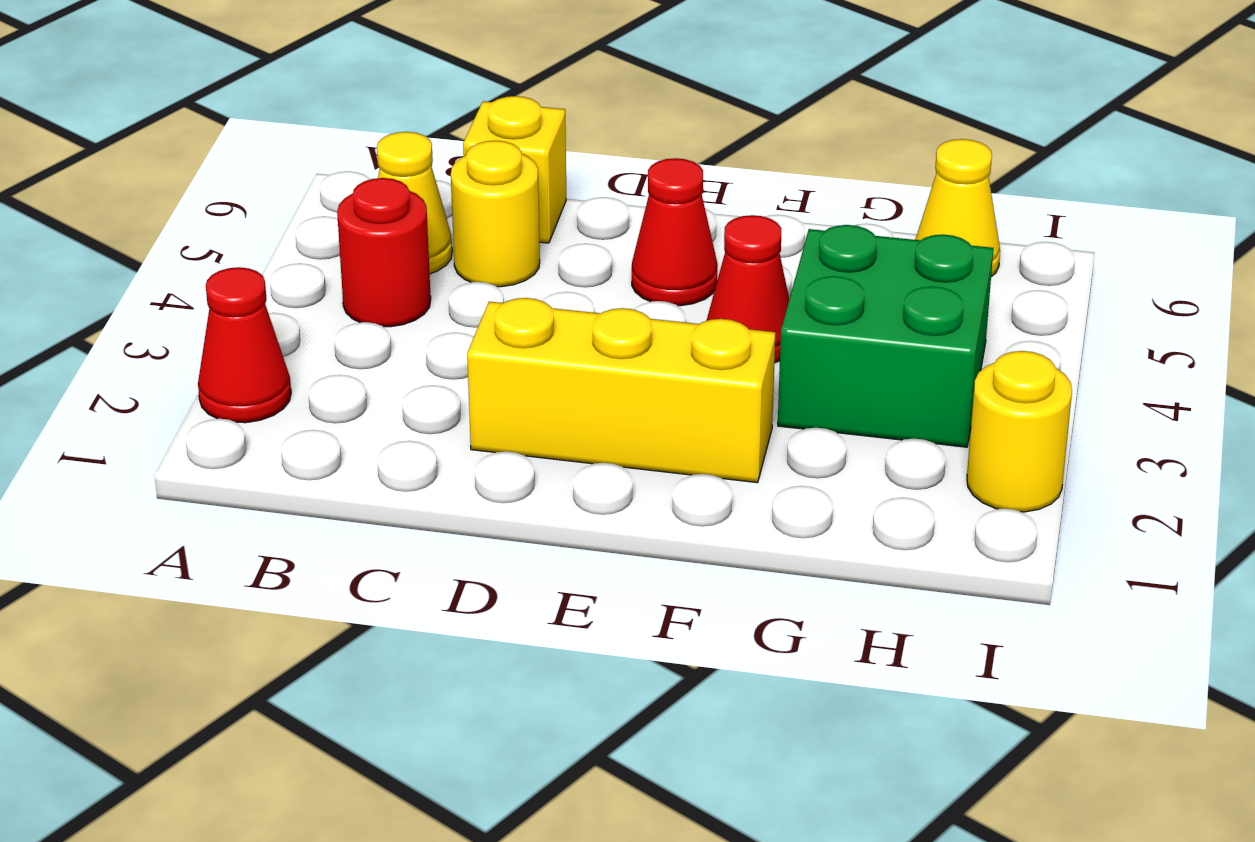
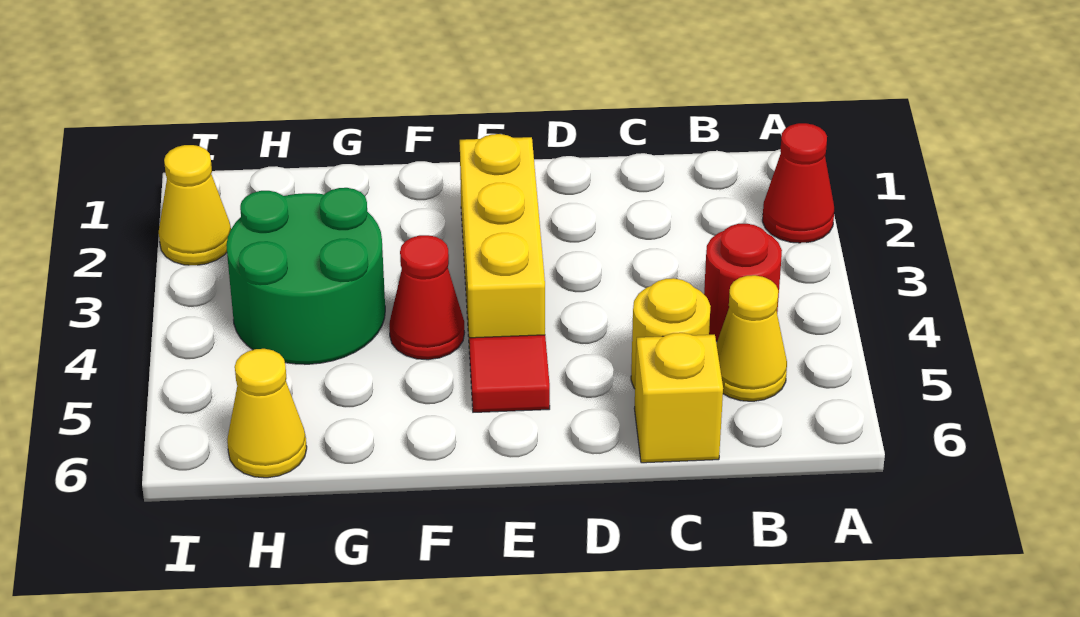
yellow brick D2:F2 level 1 -> yellow brick E2:E4 level 1
red cone E5 level 1 -> red tile E5 level 1
green brick G3:H4 level 1 -> green round brick G3:H4 level 1
yellow round brick I2 level 1 -> yellow cone I2 level 1

